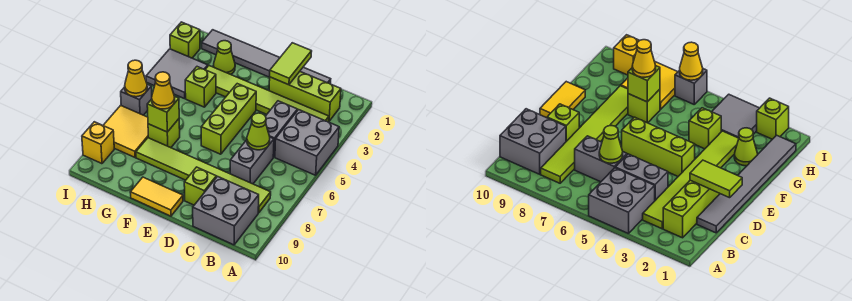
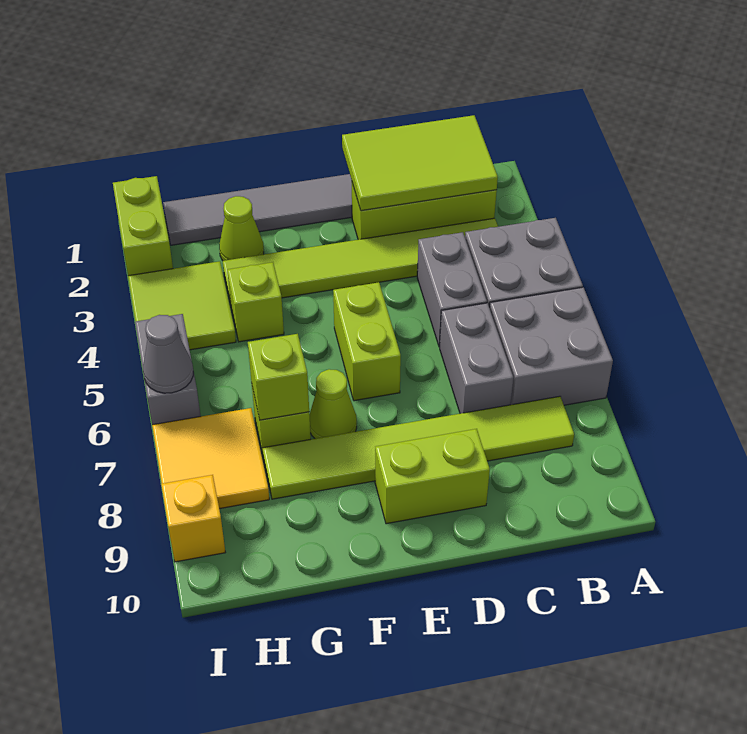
grey brick B9:C10 level 1 -> grey brick A6:B7 level 1
lime cone C6 level 2 -> lime cone F7 level 1
lime tile D1:D2 level 2 -> lime tile B1:D2 level 2
lime brick D9 level 1 -> lime brick D9:E9 level 1
lime brick E4:E6 level 1 -> lime brick E5:E6 level 1
yellow tile E10:F10 level 1 -> none
yellow cone G7 level 3 -> none
grey tile H3:I4 level 1 -> lime tile H3:I4 level 1
lime brick I2 level 1 -> lime brick I1:I2 level 1
grey brick I6 level 1 -> grey brick I5:I6 level 1
yellow cone I6 level 2 -> grey cone I6 level 2

